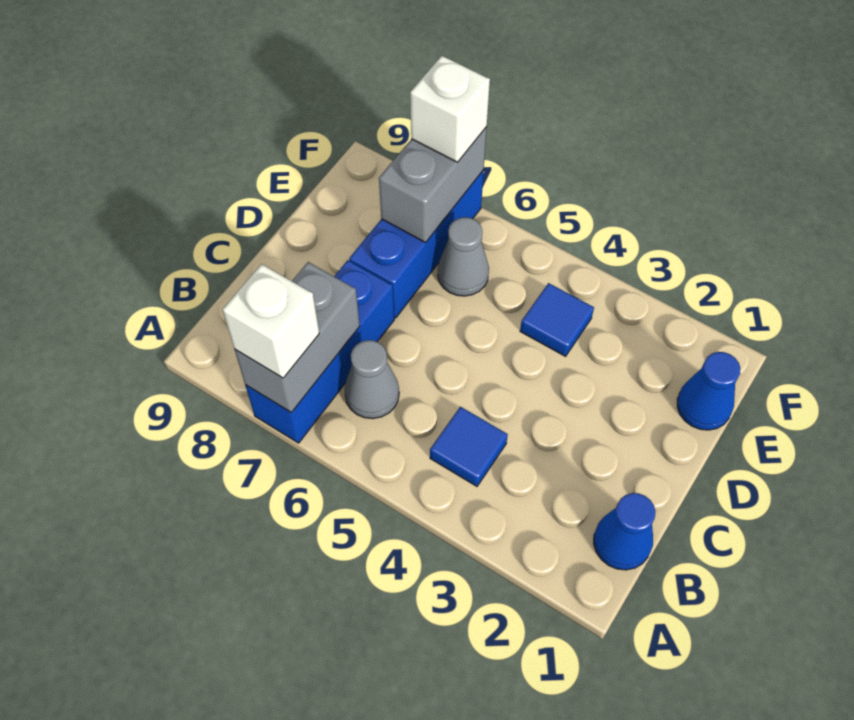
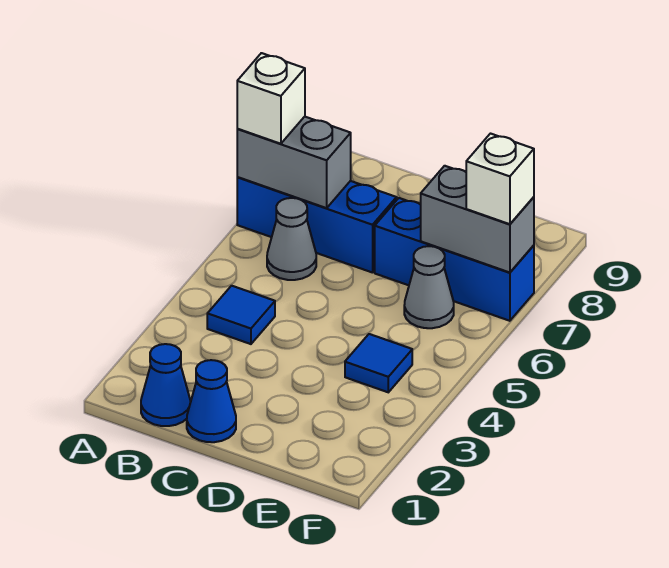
blue cone E1 level 1 -> blue cone C1 level 1

